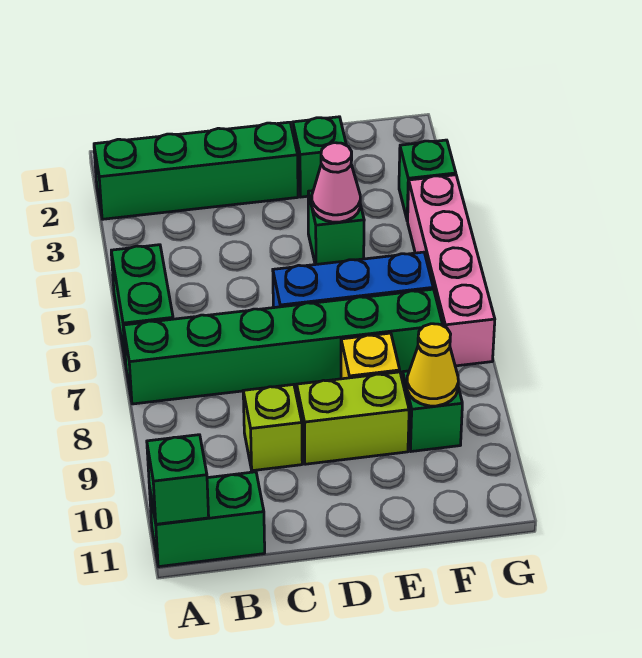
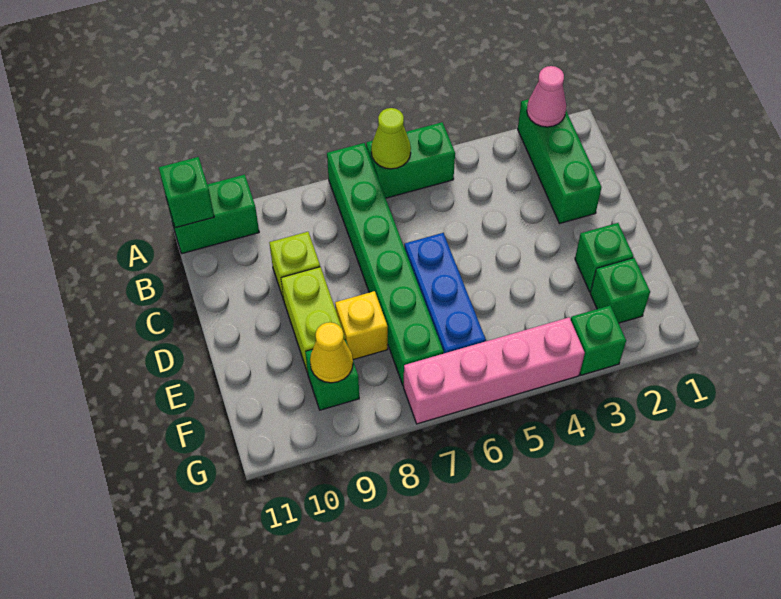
green brick A2:D2 level 1 -> green brick A2:C2 level 1
none -> lime cone A6 level 2
green brick A11:B11 level 1 -> green brick A10:A11 level 1
green brick E4 level 1 -> green brick F2 level 1
pink cone E4 level 2 -> pink cone A2 level 2

